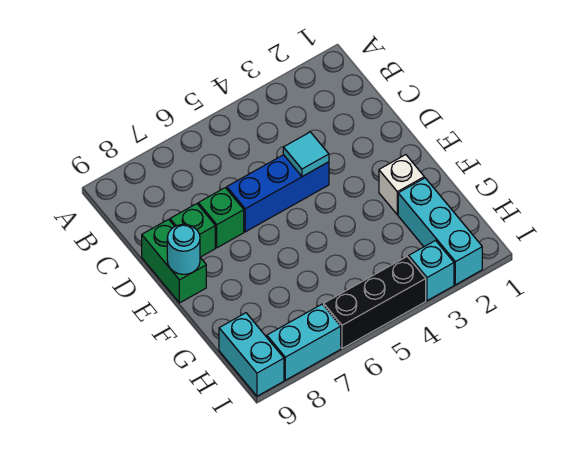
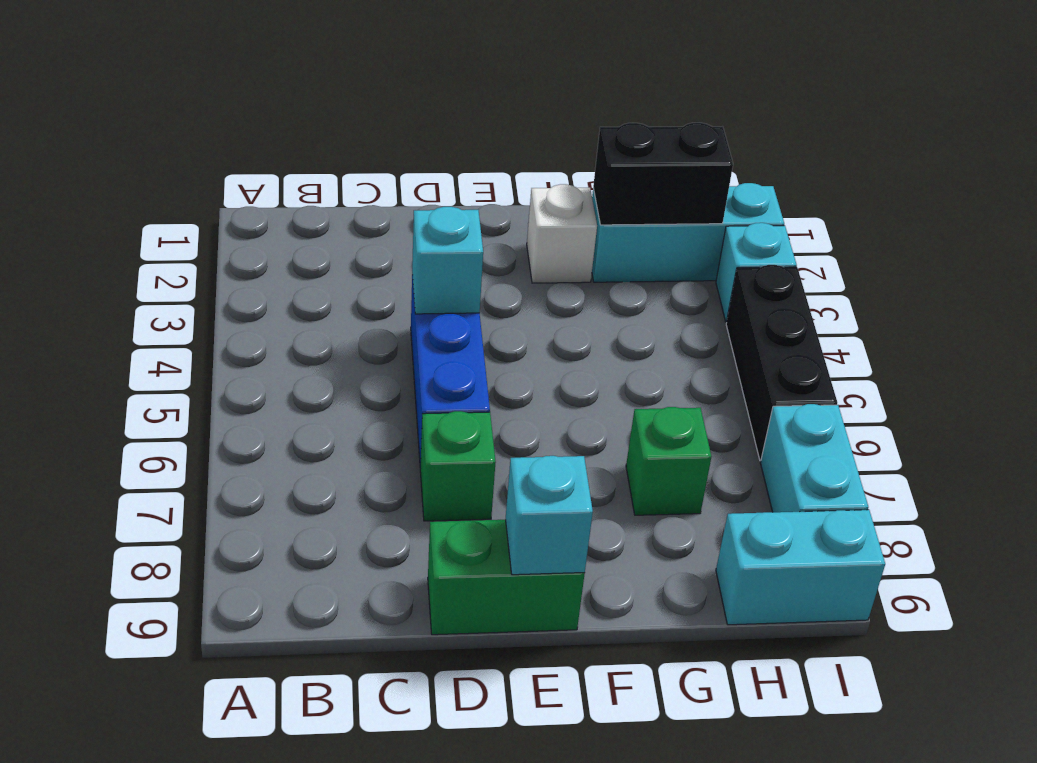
cyan tile D4 level 2 -> cyan brick D4 level 2
green brick D8 level 1 -> green brick G7 level 1
cyan round brick E9 level 2 -> cyan brick E9 level 2
none -> black brick G2:H2 level 2

